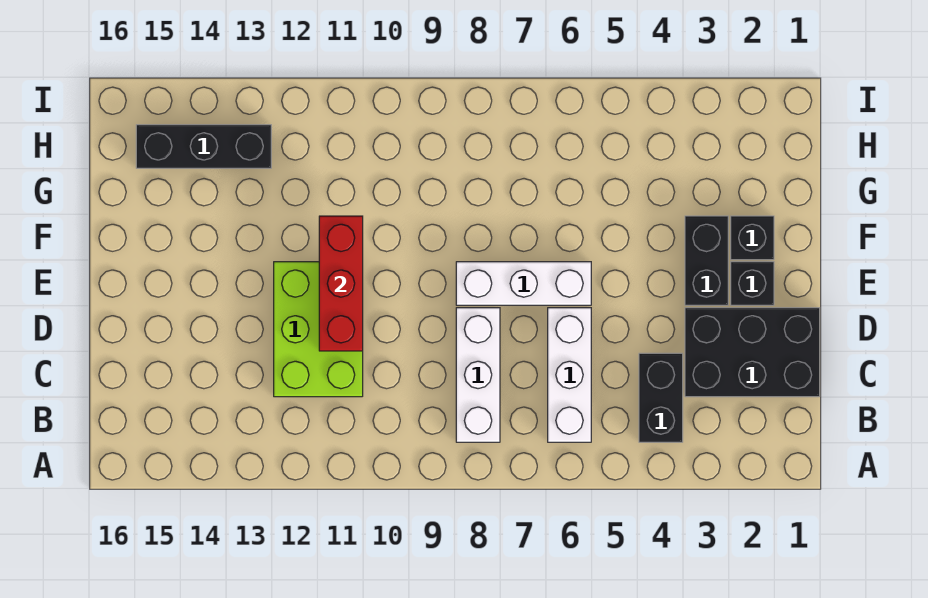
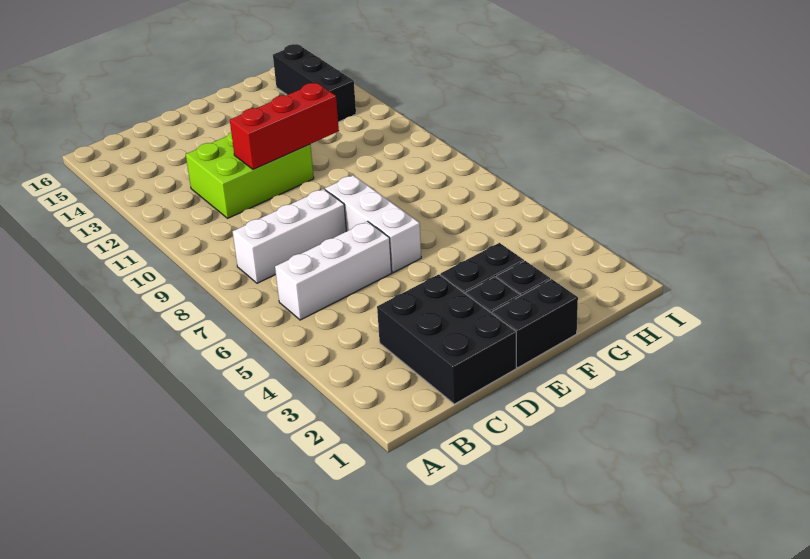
black brick B4:C4 level 1 -> black brick E1:F1 level 1

